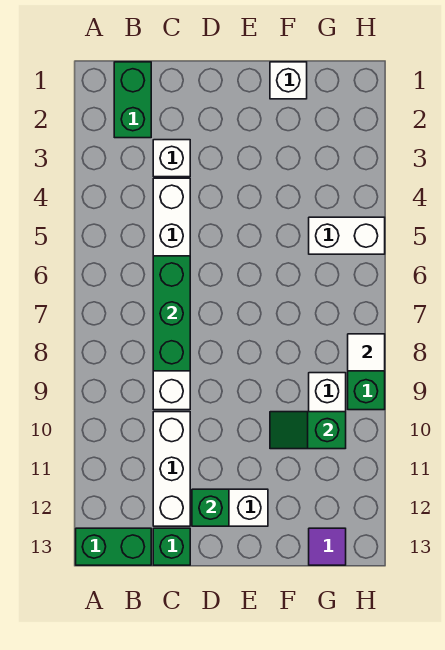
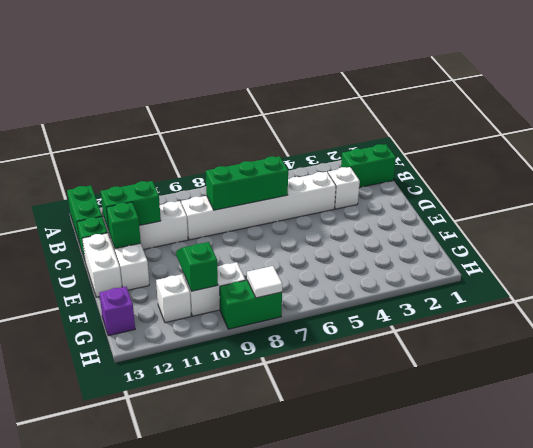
none -> green brick C11:C12 level 2
white brick F1 level 1 -> white brick G11 level 1
white brick G5:H5 level 1 -> white brick D13:E13 level 1
purple tile G13 level 1 -> purple brick G13 level 1

